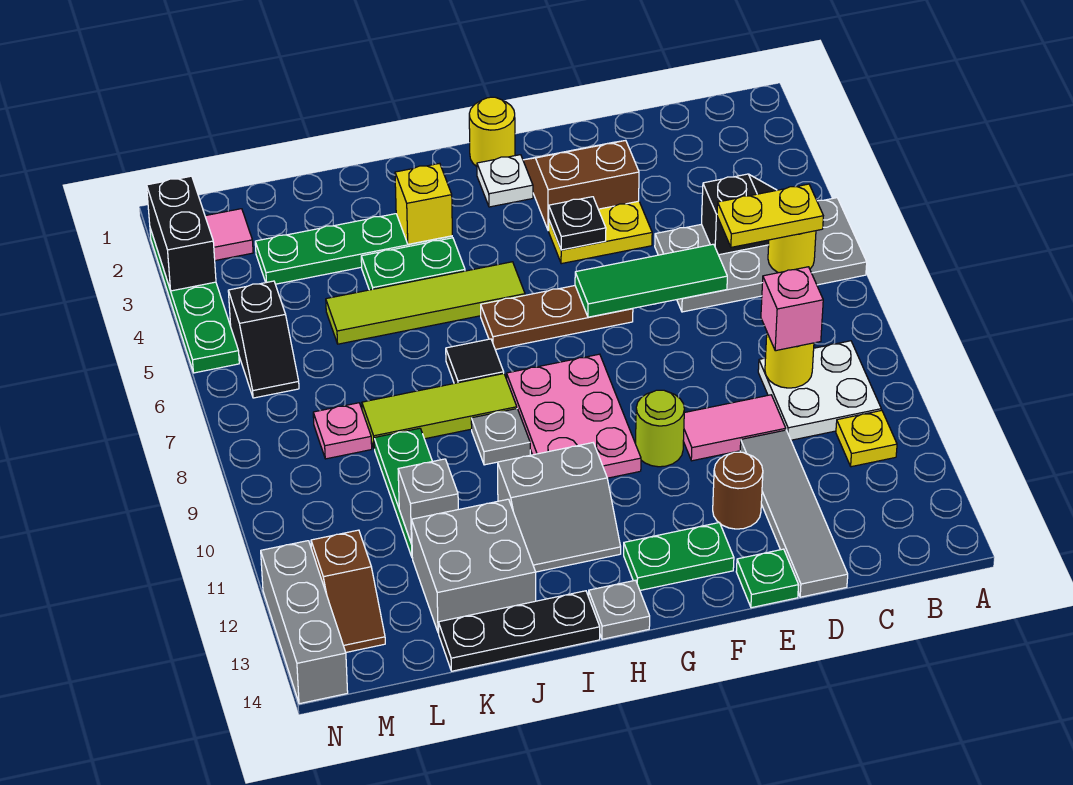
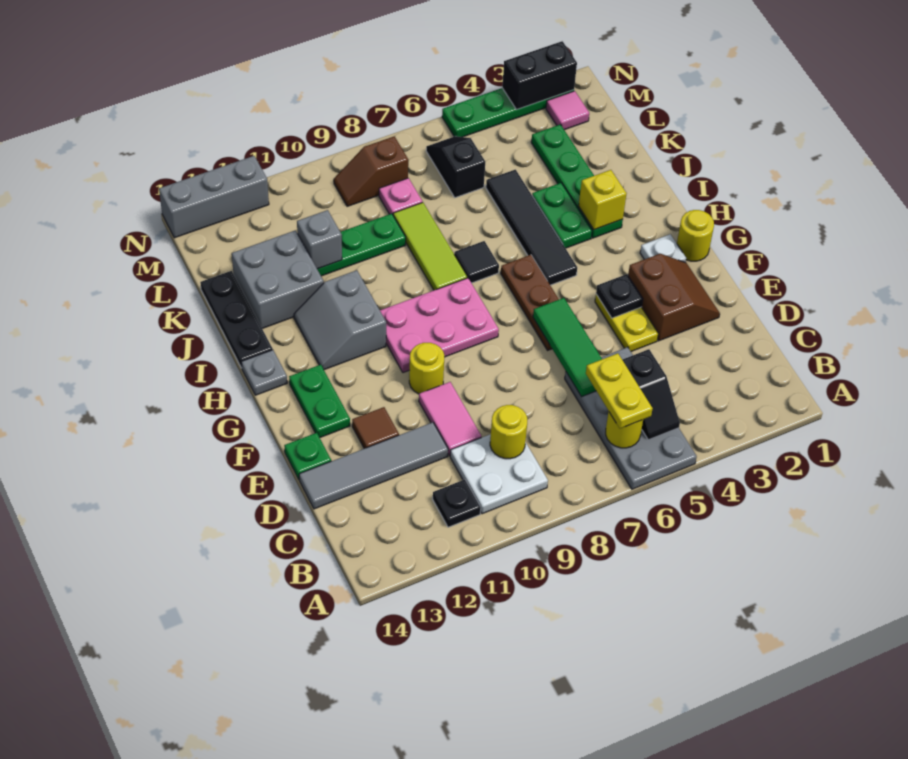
yellow plate B11 level 1 -> black plate B11 level 1
pink brick C9 level 3 -> none
brown round brick E12 level 1 -> brown tile E12 level 1
lime round brick F10 level 1 -> yellow round brick F10 level 1
lime tile H5:K5 level 1 -> black tile H5:K5 level 1
grey plate I9 level 1 -> none
black slope M5:M6 level 1 top 5 -> black slope L6:M6 level 1 top L
brown slope M12:M13 level 1 top 12 -> brown slope M8:M9 level 1 top 8

